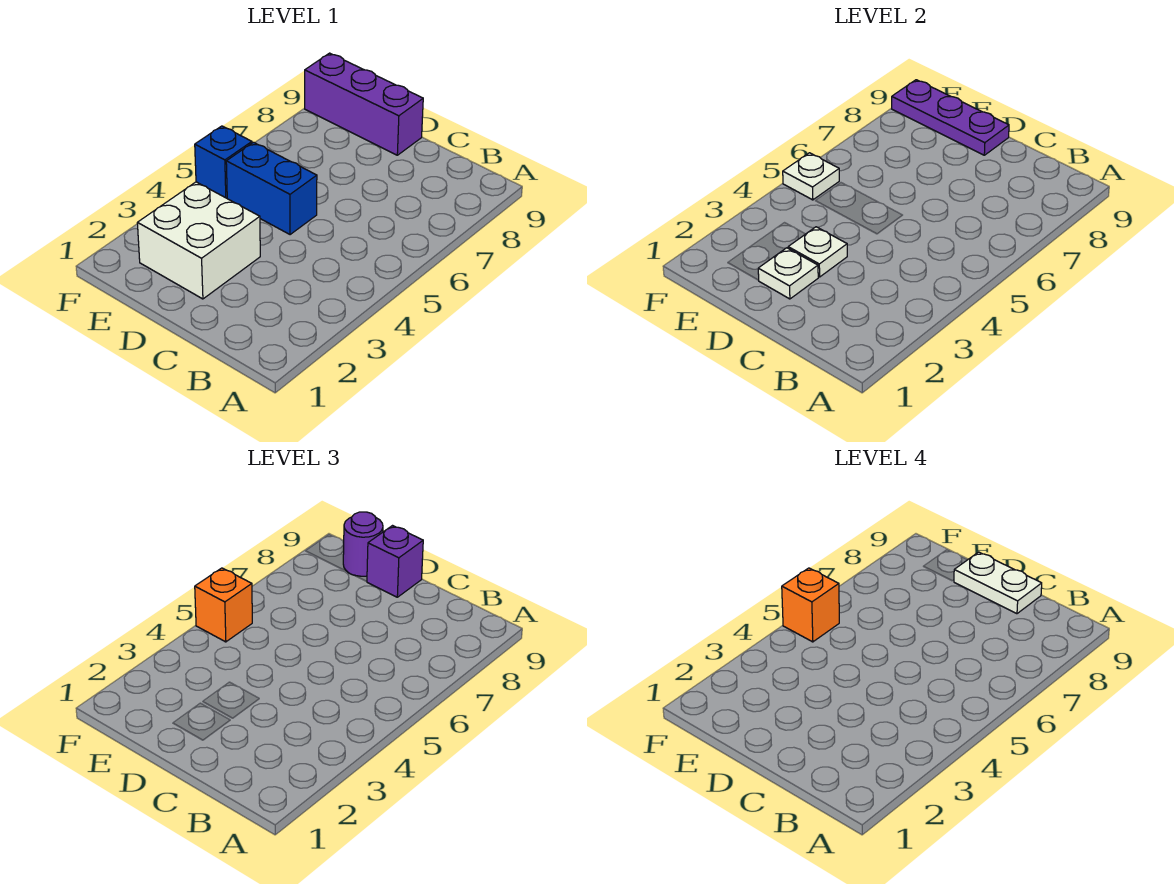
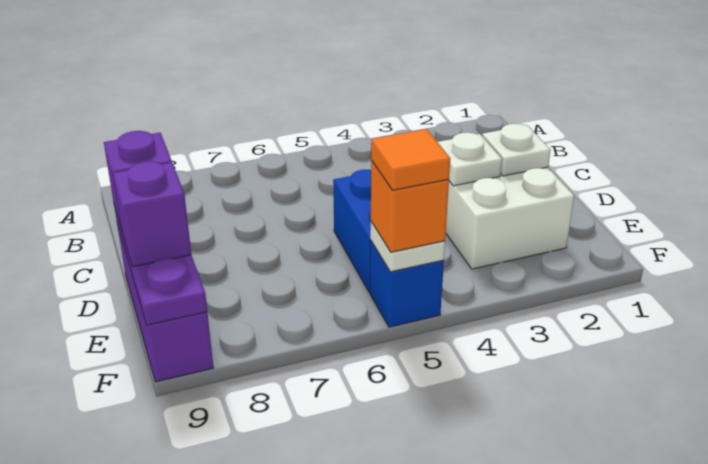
white plate C9:D9 level 4 -> none
purple round brick E9 level 3 -> purple brick E9 level 3
orange brick F5 level 4 -> orange tile F5 level 4

